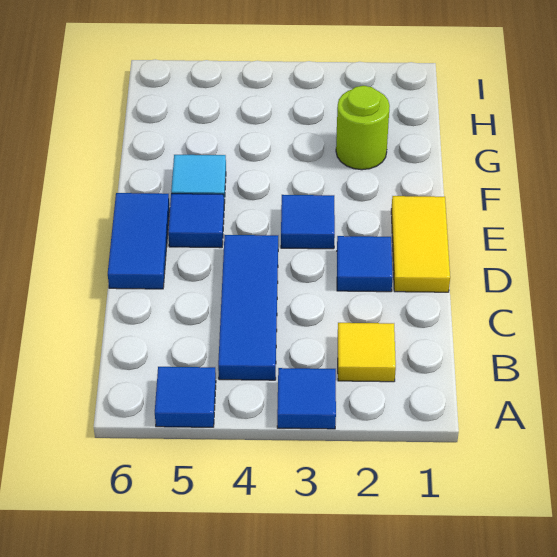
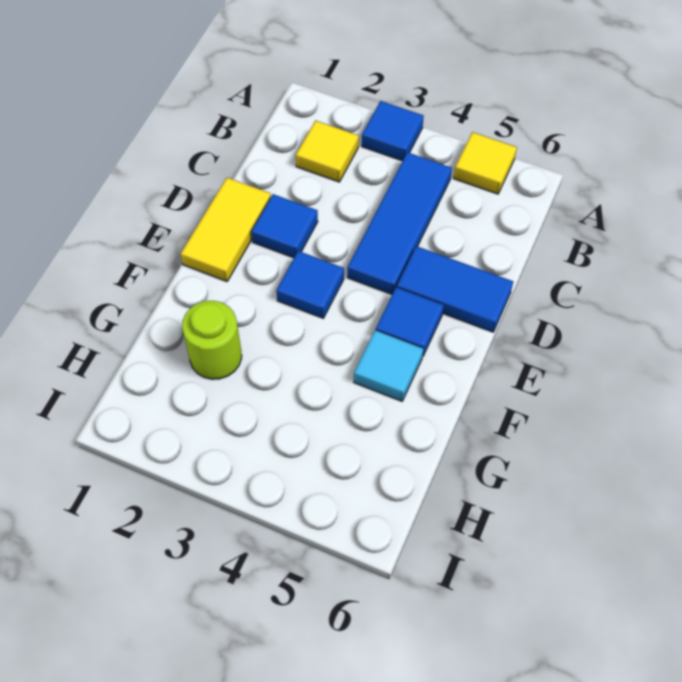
blue tile A5 level 1 -> yellow tile A5 level 1
blue tile D6:E6 level 1 -> blue tile D5:D6 level 1

